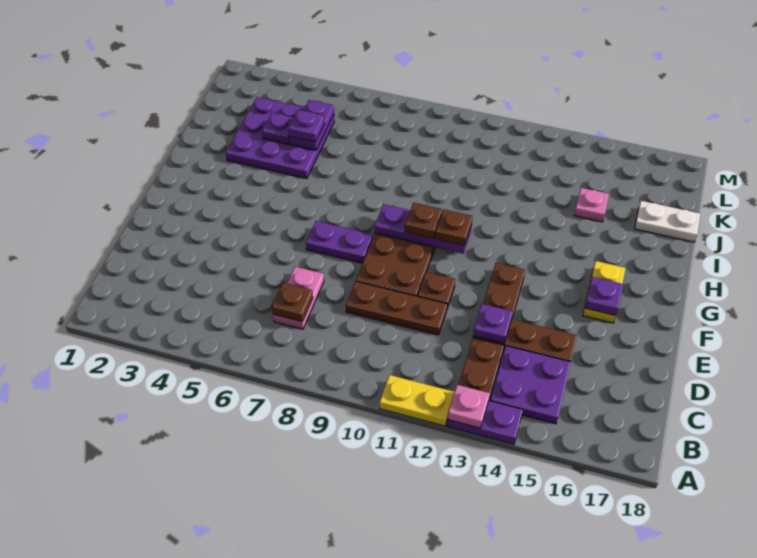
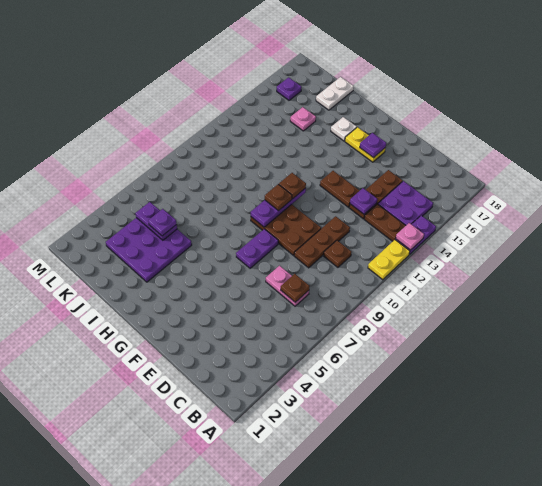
brown plate E11 level 1 -> brown plate C10 level 1
none -> white plate H16 level 1
purple plate J4 level 2 -> purple plate L16 level 1

